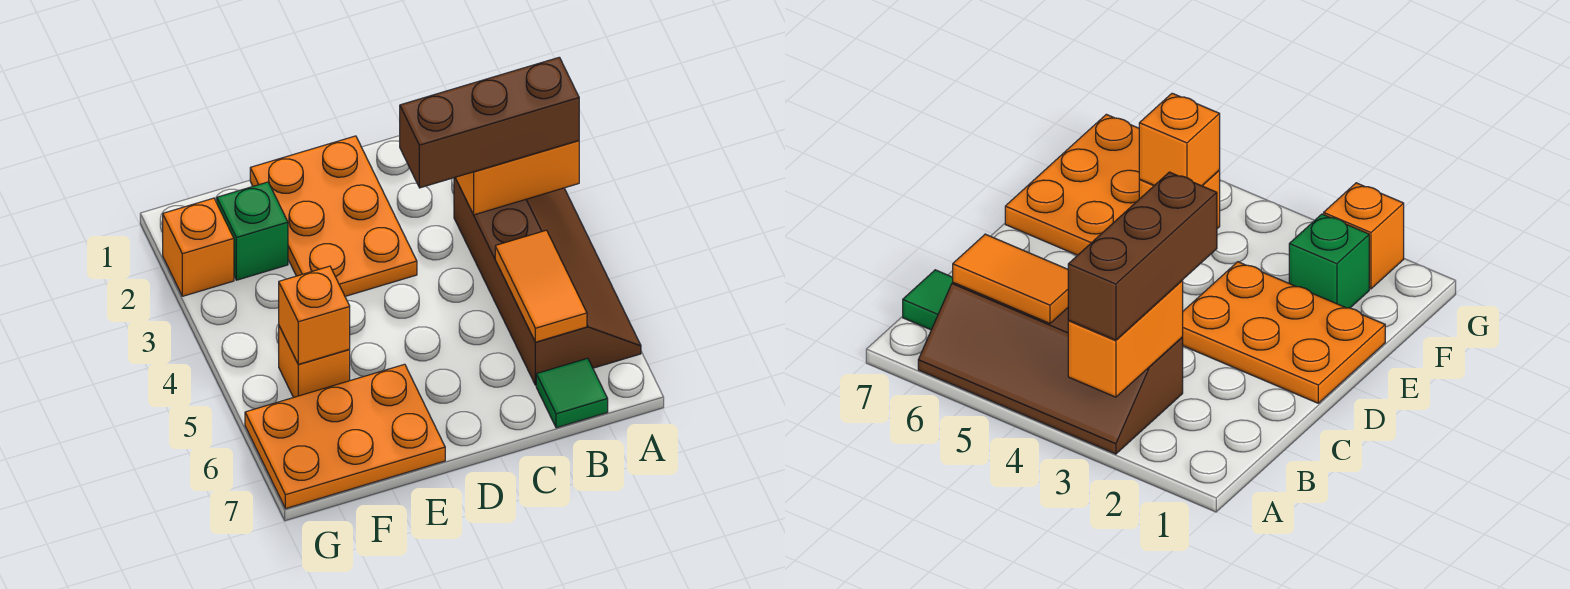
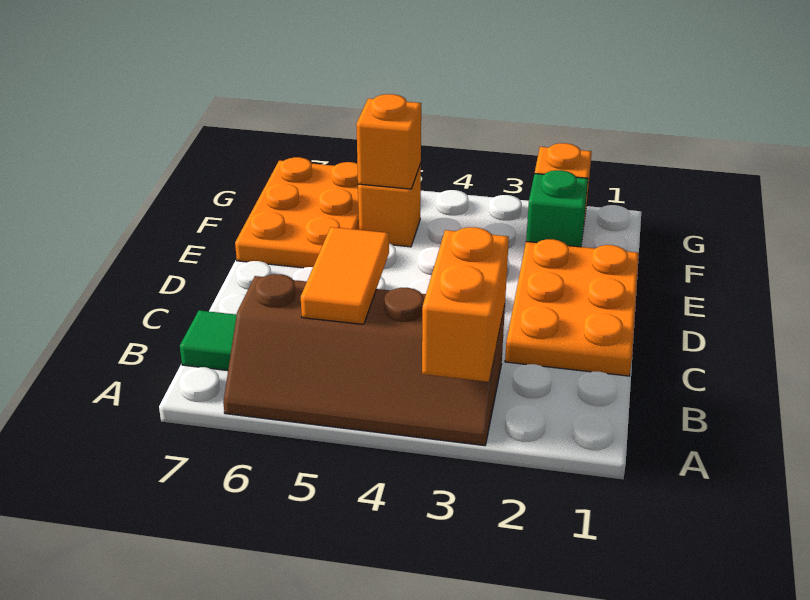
brown brick A3:C3 level 3 -> none
orange tile B5:B6 level 2 -> orange tile B5:C5 level 2
orange plate D1:E3 level 1 -> orange plate C1:E2 level 1

